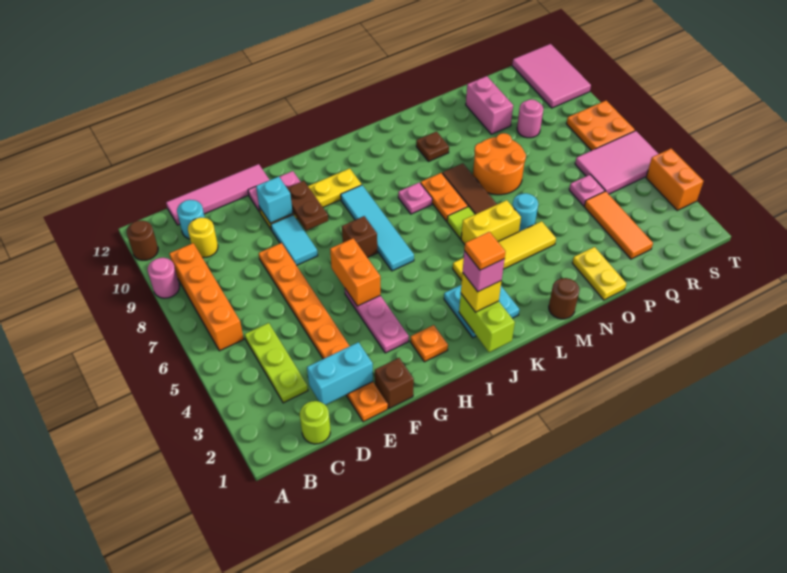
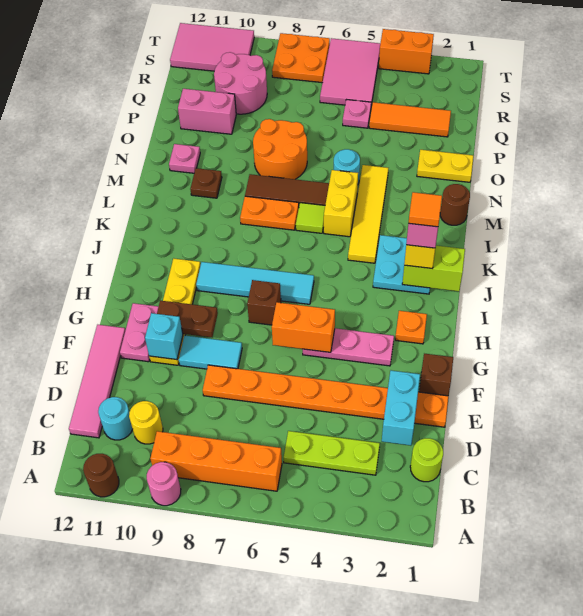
pink plate K8 level 1 -> pink plate N11 level 1
pink round brick Q9 level 1 -> pink round brick Q9:R10 level 1

